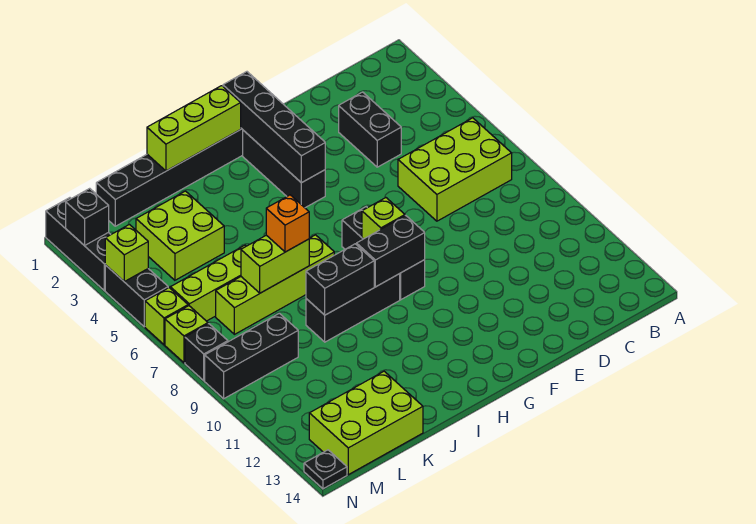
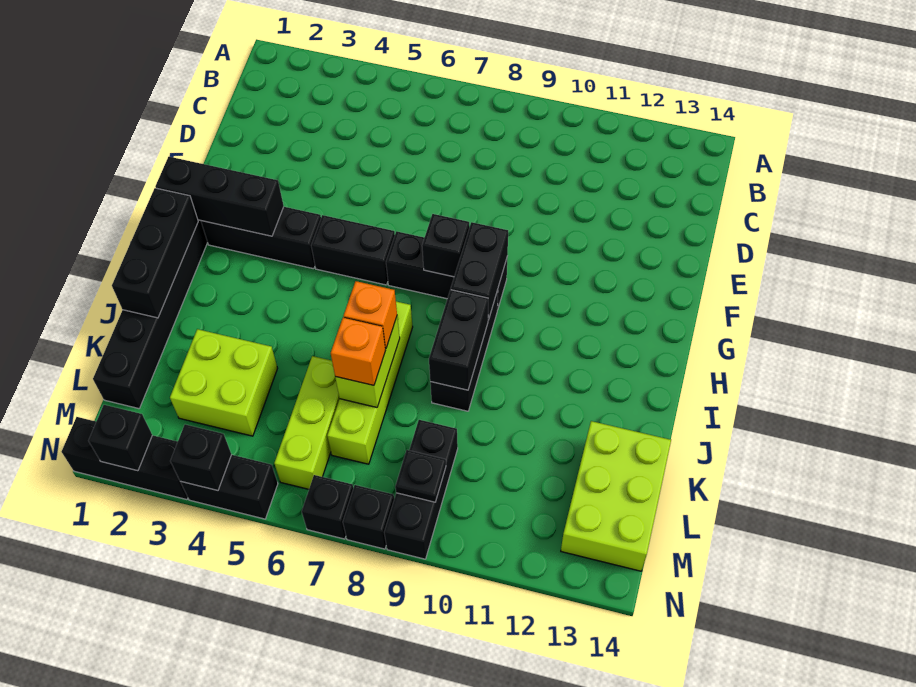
lime brick B6:D7 level 1 -> none
black brick D3:D4 level 1 -> black brick G5:G6 level 1
black brick G1:G4 level 2 -> black brick G1:G3 level 2
lime brick G8 level 2 -> black brick G8 level 2
lime brick H1:J1 level 2 -> black brick H1:J1 level 2
none -> orange brick K7 level 3
lime brick N4 level 2 -> black brick N4 level 2
lime brick N6 level 1 -> none
lime brick N7 level 1 -> black brick N7 level 1
black plate N14 level 1 -> black plate M9 level 2

